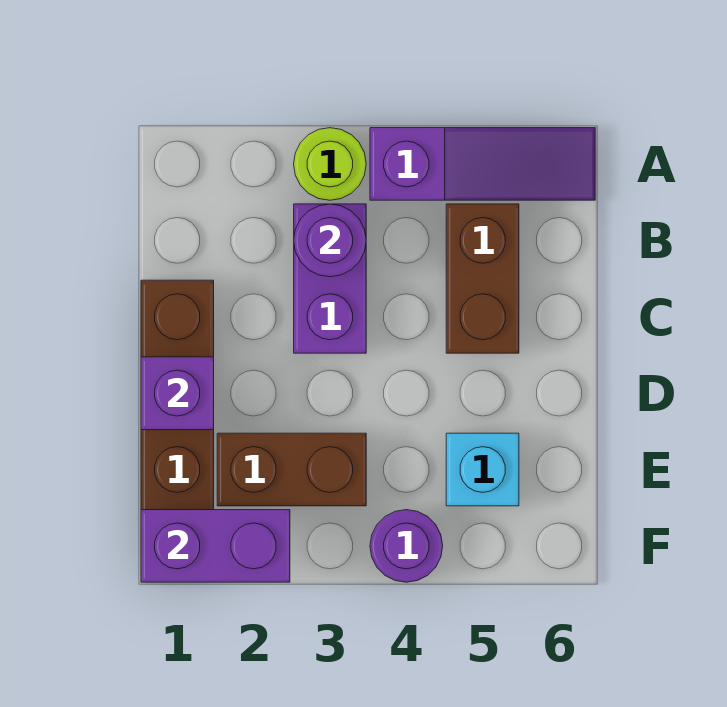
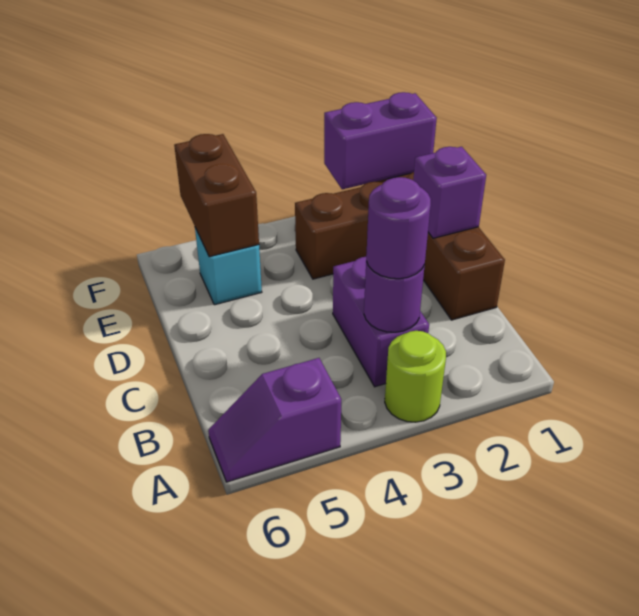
purple slope A4:A6 level 1 top 4 -> purple slope A5:A6 level 1 top 5
brown brick B5:C5 level 1 -> brown brick E5:F5 level 2
purple round brick F4 level 1 -> purple round brick B3 level 3

